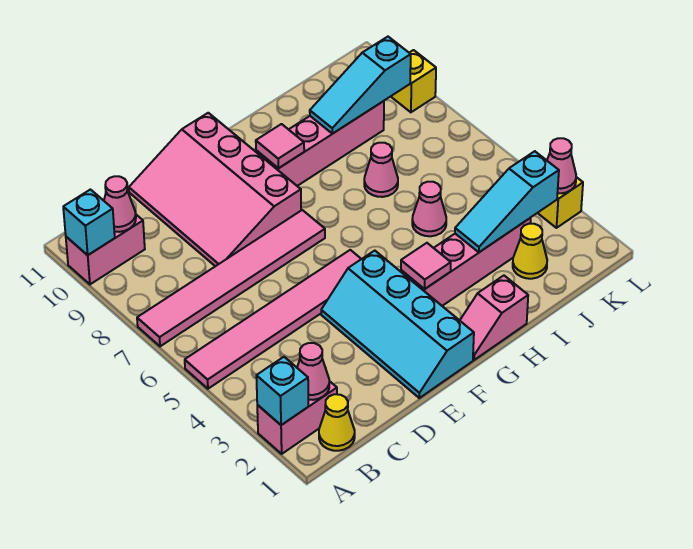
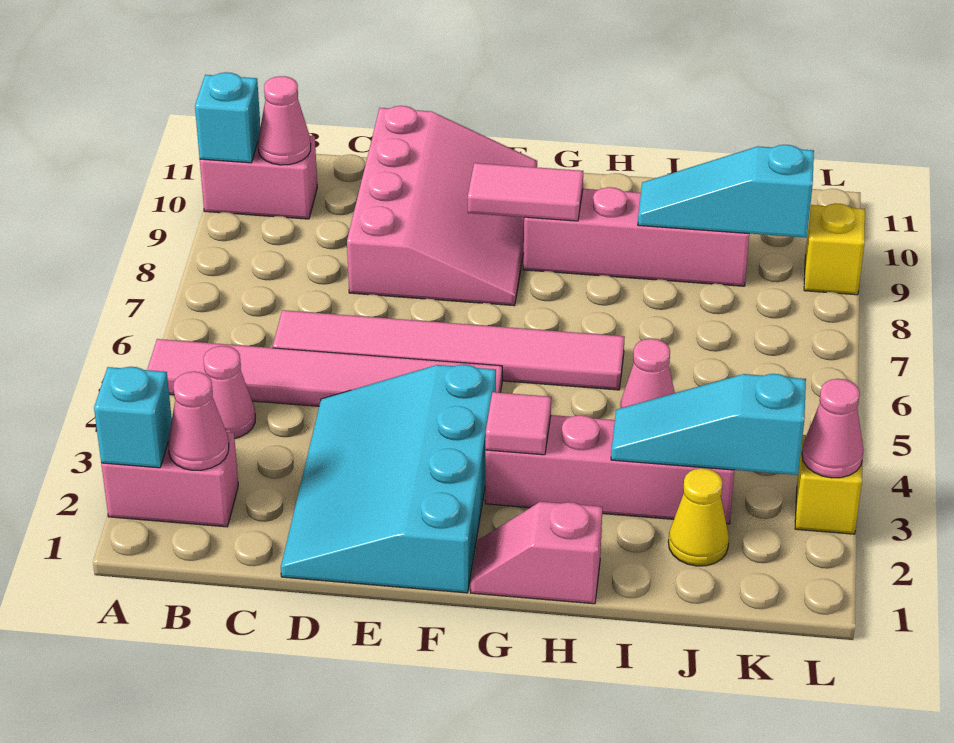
pink tile A7:F7 level 1 -> pink tile C6:H6 level 1
yellow cone B1 level 1 -> none
pink slope D8:F11 level 1 top F -> pink slope D8:F11 level 1 top D
cyan slope E1:F4 level 1 top F -> cyan slope D1:F4 level 1 top F
pink tile G9 level 2 -> pink tile F9:G9 level 2
pink cone I7 level 1 -> pink cone B4 level 1

